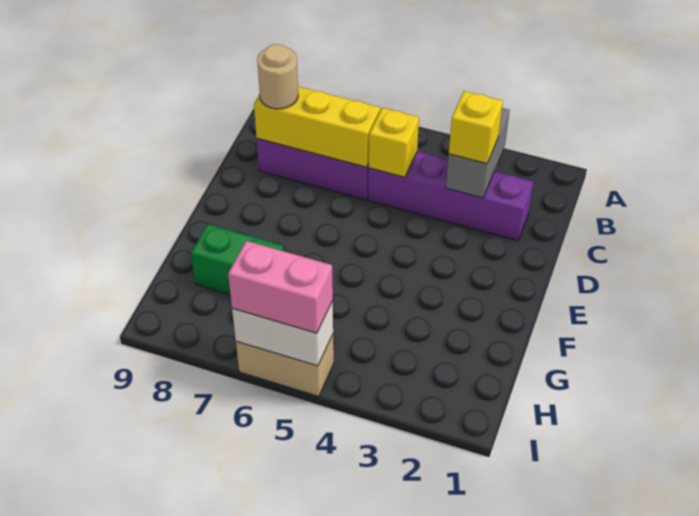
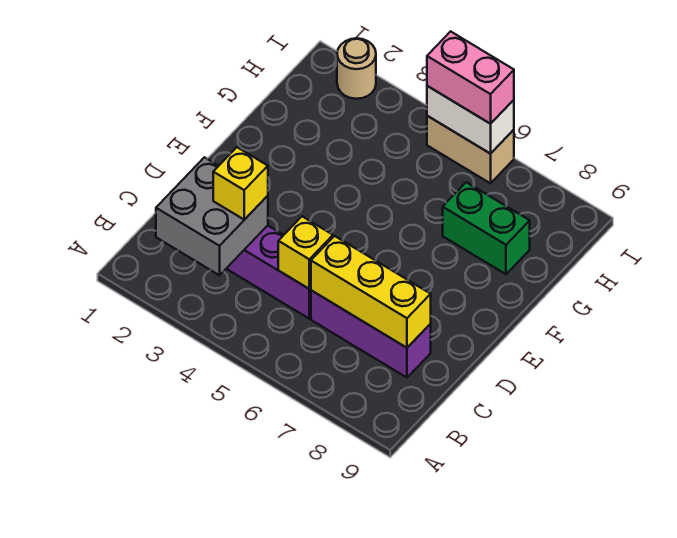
grey brick B3:C3 level 2 -> grey brick B2:C3 level 2
tan round brick C8 level 3 -> tan round brick I2 level 1

